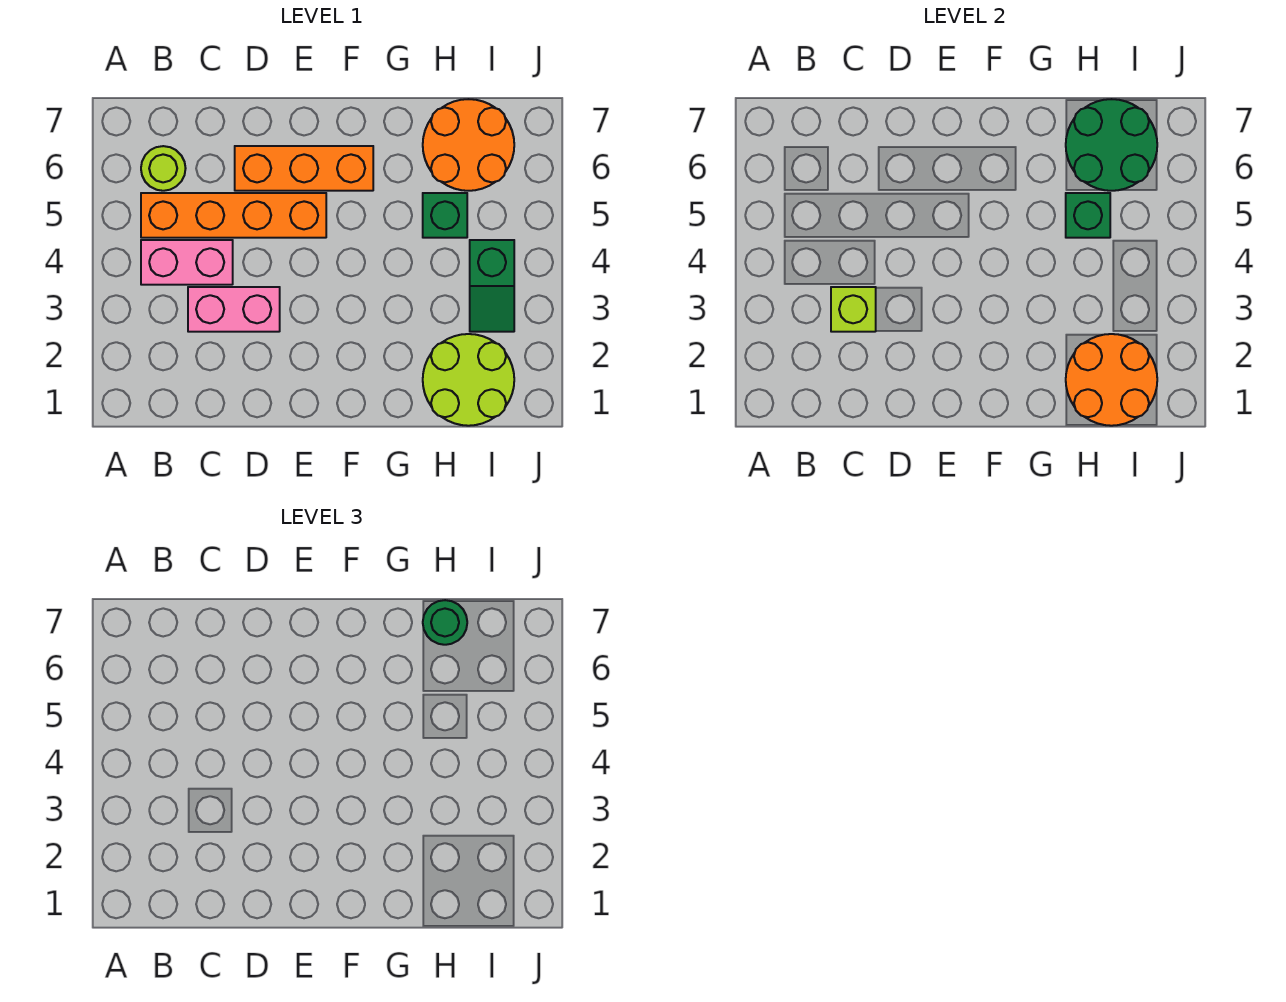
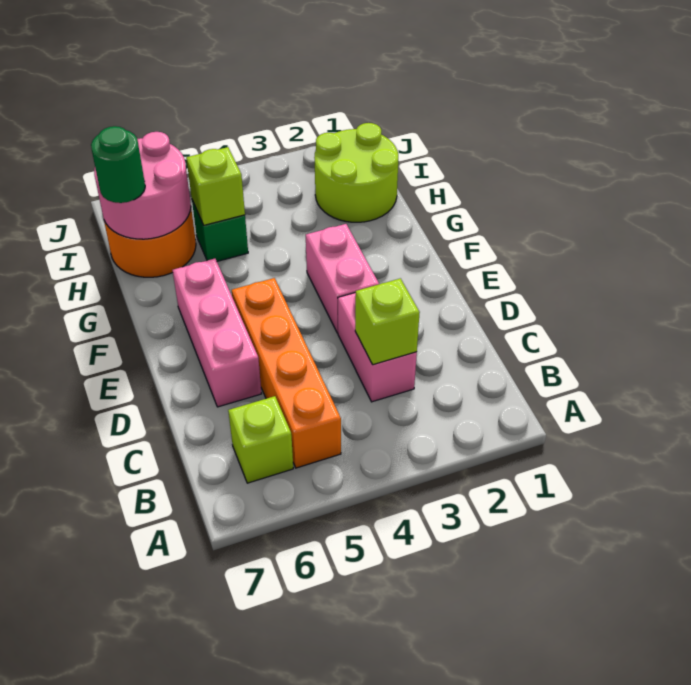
pink brick B4:C4 level 1 -> pink brick E3:F3 level 1
lime round brick B6 level 1 -> lime brick B6 level 1
orange brick D6:F6 level 1 -> pink brick D6:F6 level 1
orange round brick H1:I2 level 2 -> none
green brick H5 level 2 -> lime brick H5 level 2
green round brick H6:I7 level 2 -> pink round brick H6:I7 level 2
green slope I3:I4 level 1 top 4 -> none

